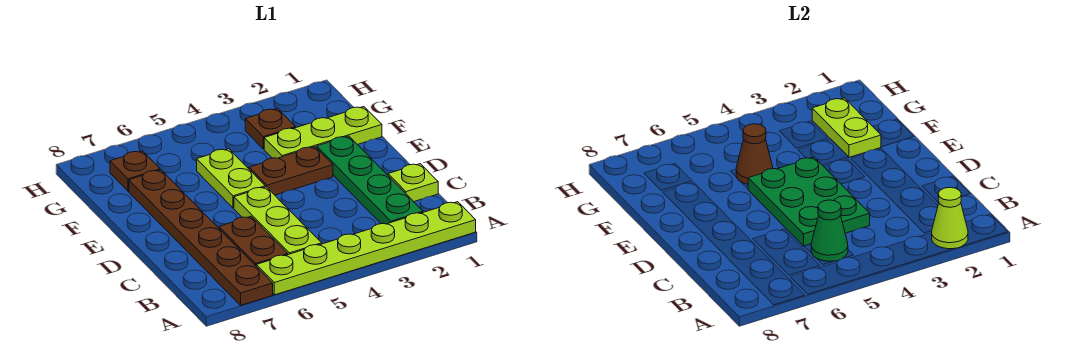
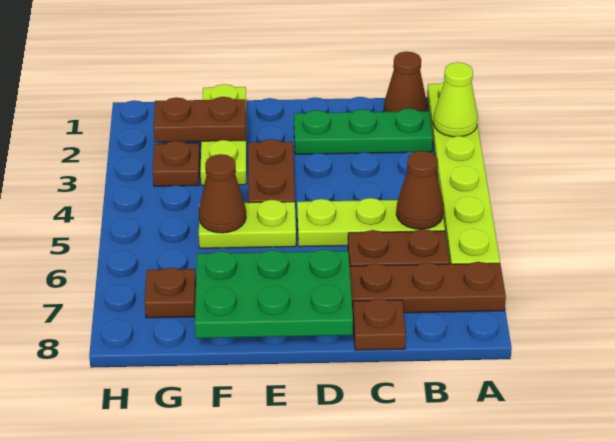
none -> brown cone B1 level 1
green plate B2:E2 level 1 -> green plate B2:D2 level 1
green cone B5 level 2 -> brown cone B5 level 2
lime plate C1 level 1 -> none
green plate C4:E5 level 2 -> green plate D7:F8 level 2
none -> brown plate C8 level 1
lime plate F2:G2 level 2 -> brown plate F2:G2 level 2

